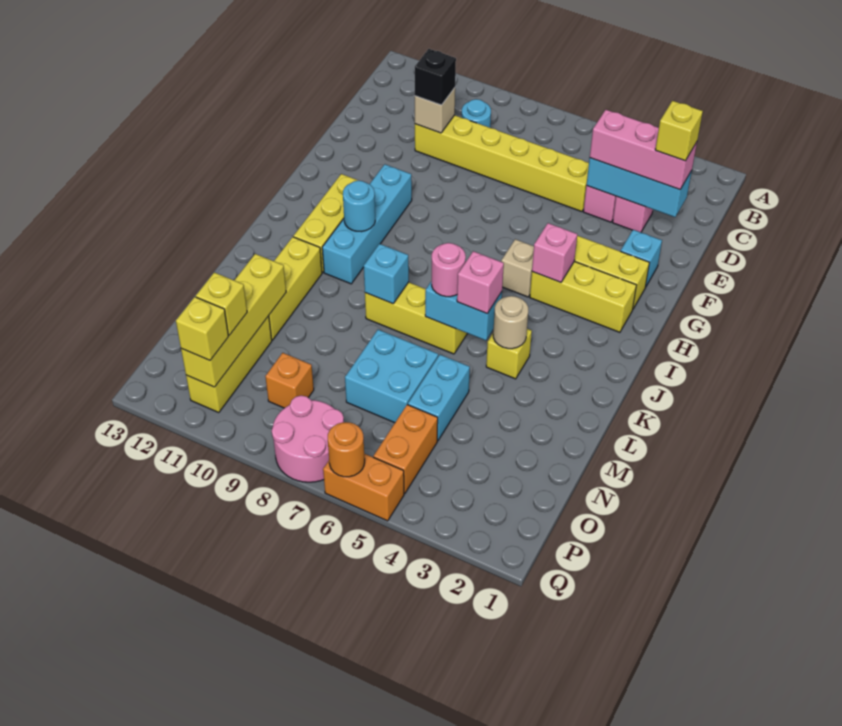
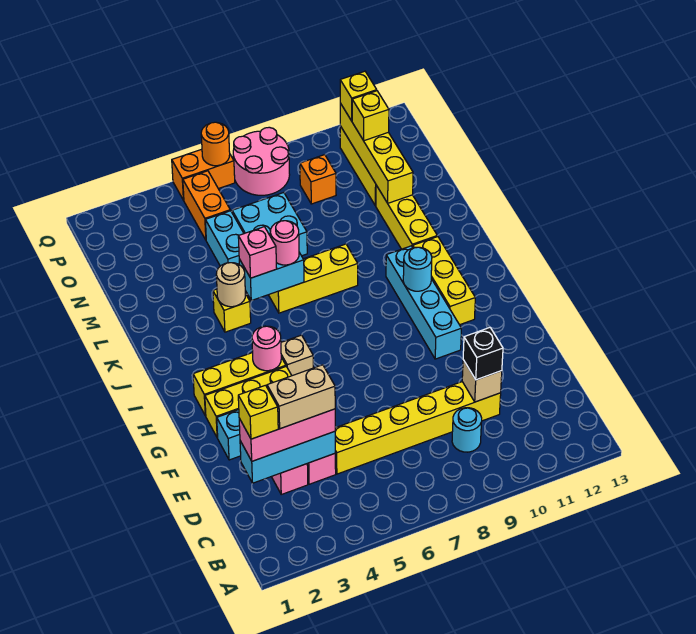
none -> tan brick D3:D4 level 4
pink brick H4 level 2 -> pink round brick H4 level 2
cyan brick K8 level 2 -> none

